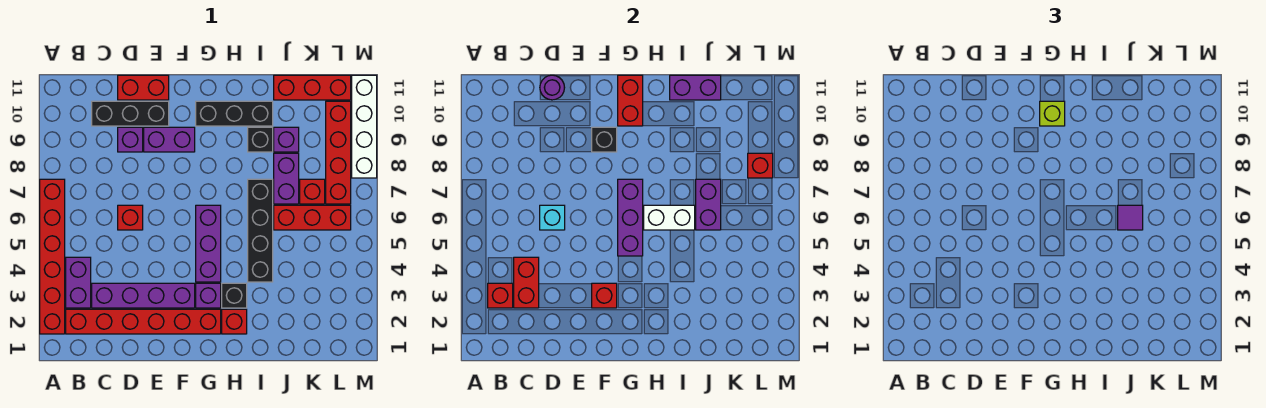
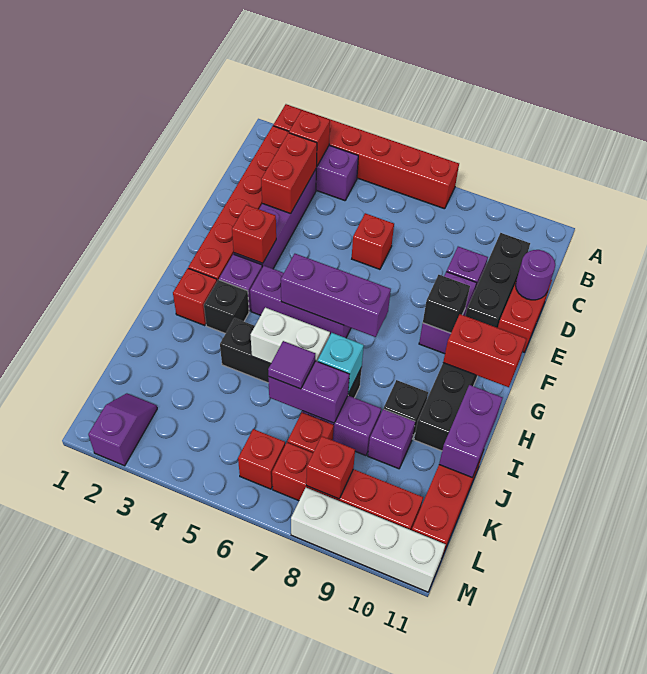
red brick C3:C4 level 2 -> red brick C3:D3 level 2
cyan brick D6 level 2 -> cyan brick I7 level 2
lime brick G10 level 3 -> none
white brick H6:I6 level 2 -> white brick I5:I6 level 2
red brick J6:L6 level 1 -> red brick L6 level 1
none -> purple slope L2:M2 level 1 top M

